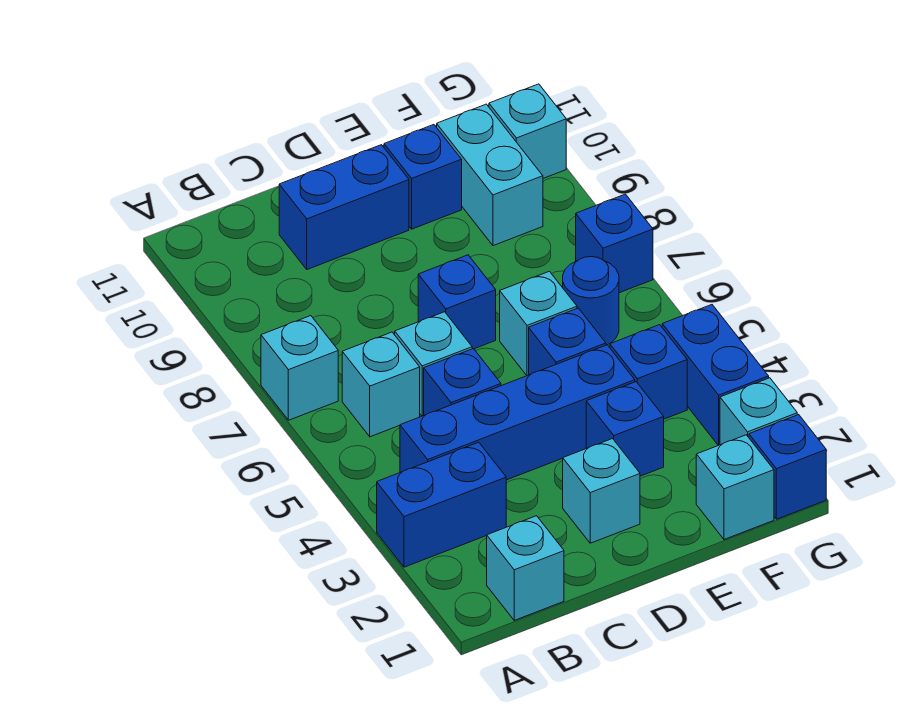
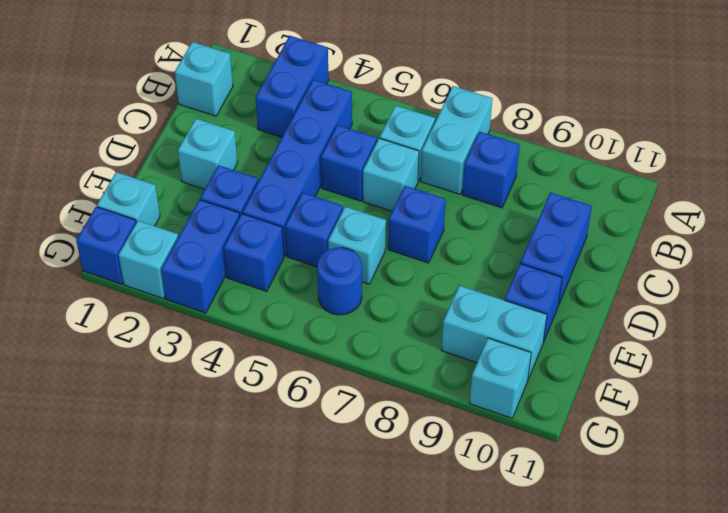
cyan brick A7 level 1 -> cyan brick A7:B7 level 1
blue brick G3:G4 level 1 -> blue brick F3:G3 level 1
blue brick G7 level 1 -> blue brick B8 level 1

